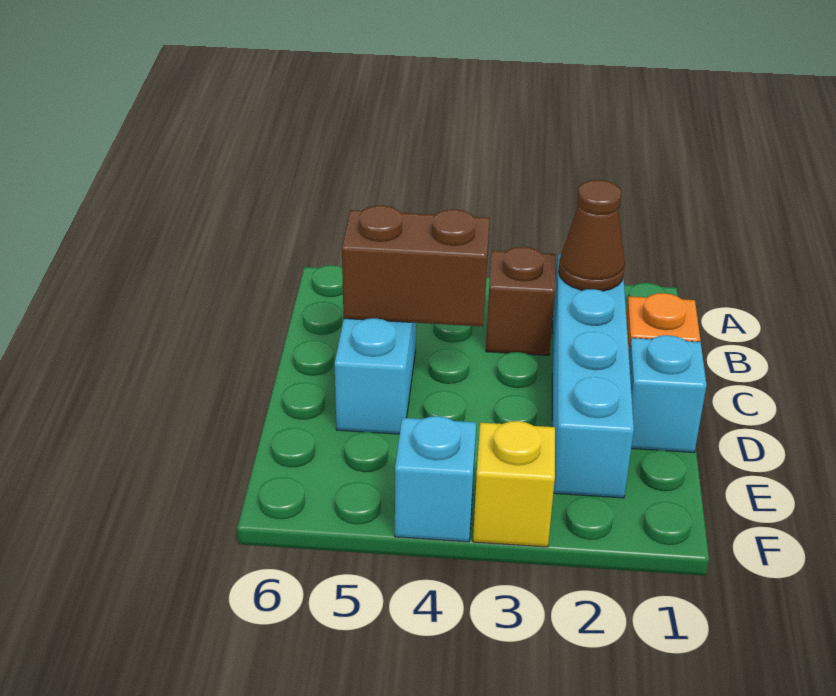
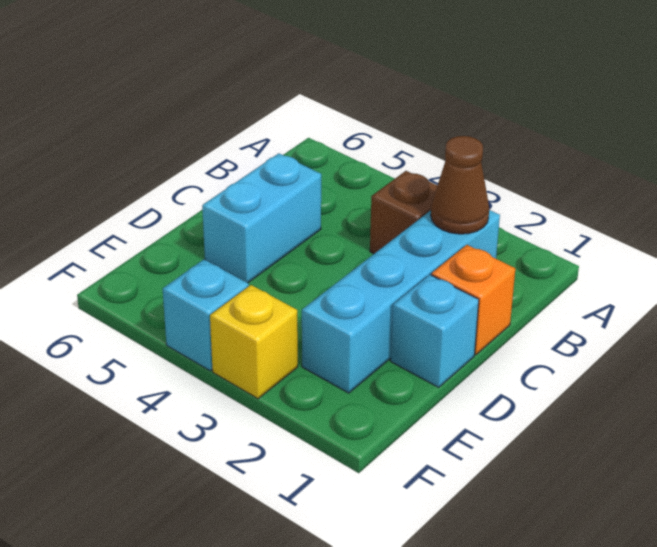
brown brick C4:C5 level 2 -> none

